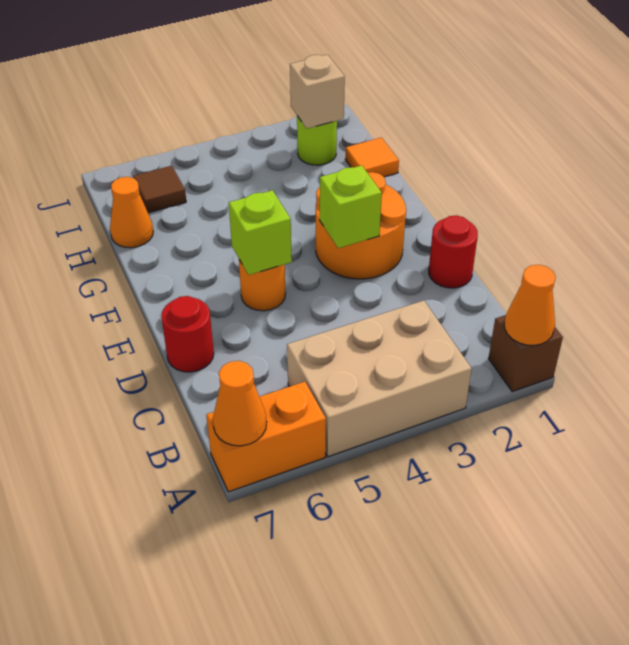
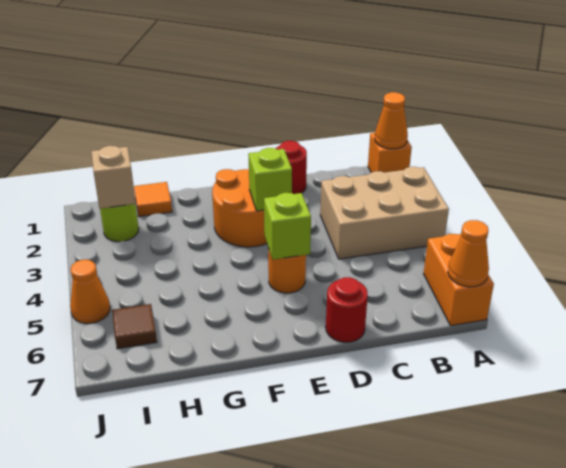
brown brick A1 level 1 -> orange brick A1 level 1
tan brick A3:B5 level 1 -> tan brick A3:C4 level 1
orange cone H7 level 1 -> orange cone J5 level 1

